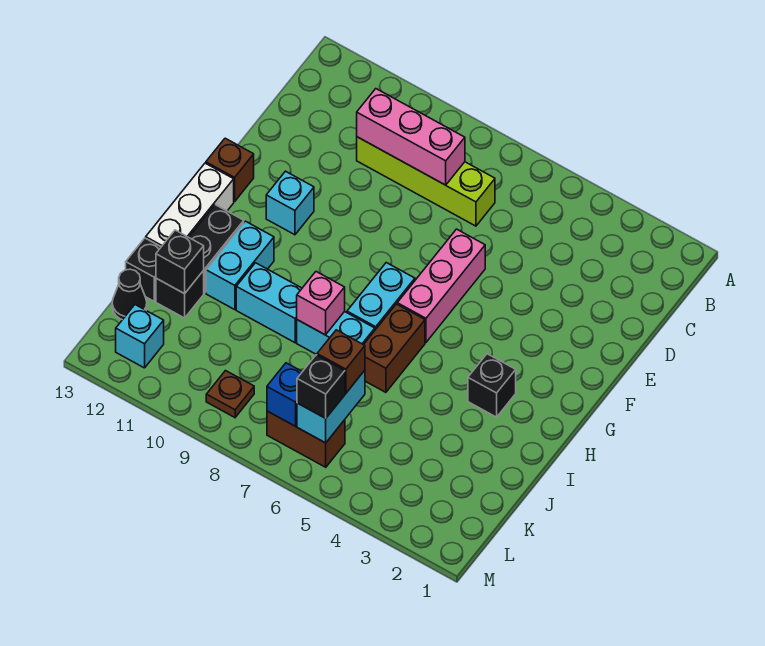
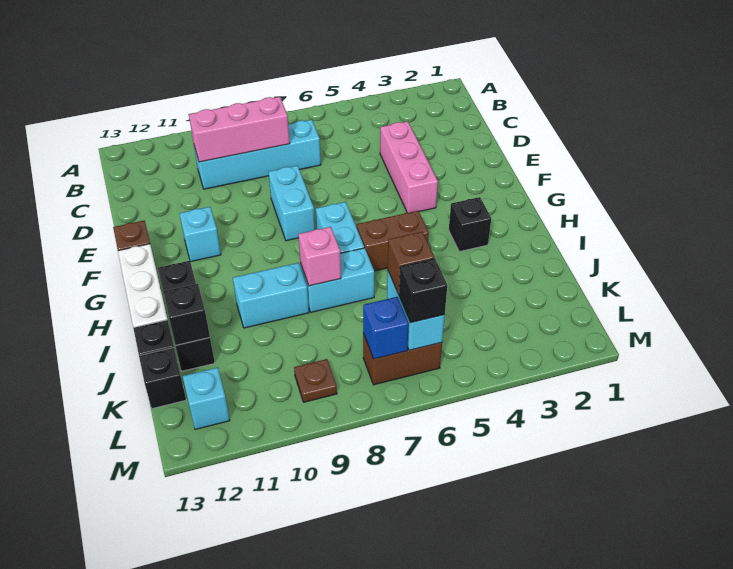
lime brick C7:C10 level 1 -> cyan brick C7:C10 level 1
pink brick E6:G6 level 1 -> pink brick D4:F4 level 1
brown brick H6:I6 level 1 -> brown brick H5:H6 level 1
cyan brick H11:I11 level 1 -> cyan brick E8:F8 level 1
black cone K13 level 1 -> black brick K13 level 1

